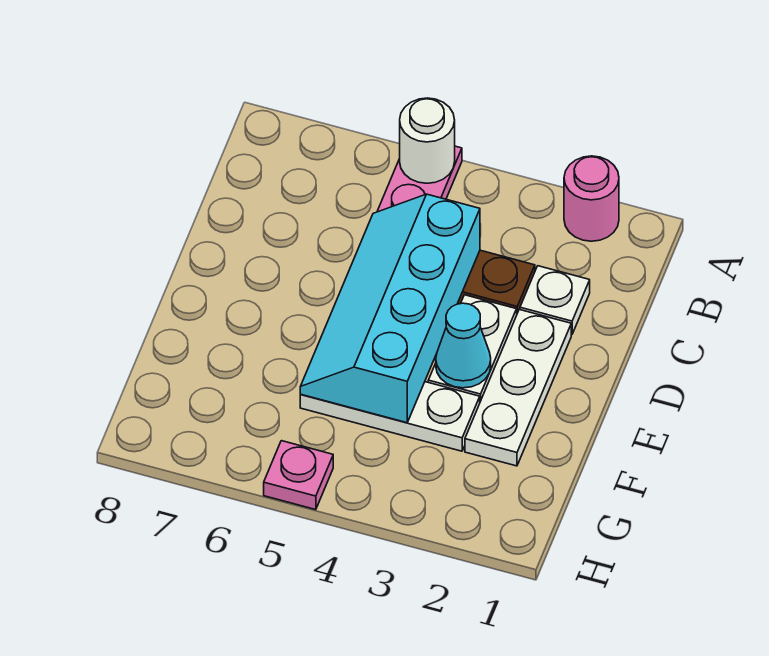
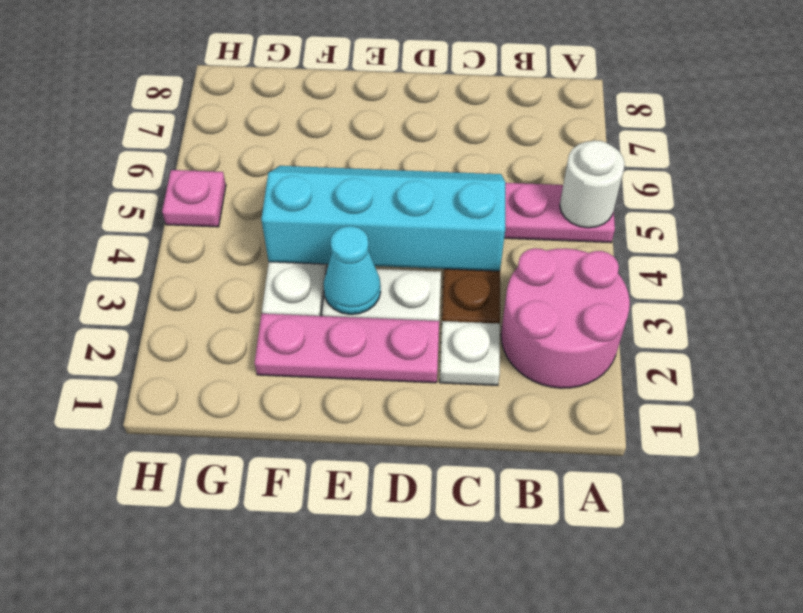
pink round brick A2 level 1 -> pink round brick A2:B3 level 1
white plate D2:F2 level 1 -> pink plate D2:F2 level 1

